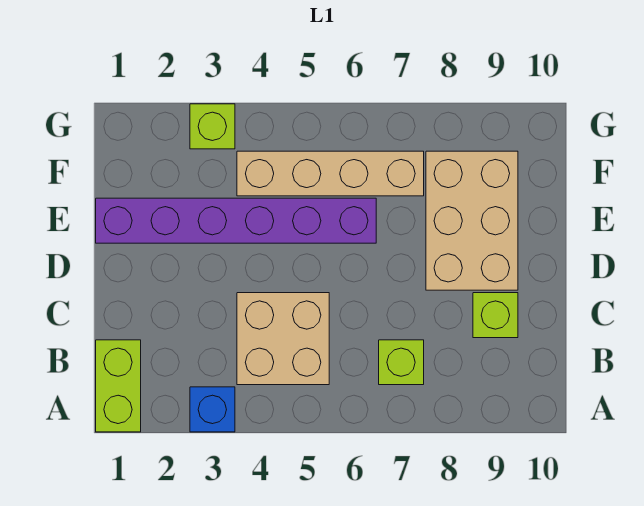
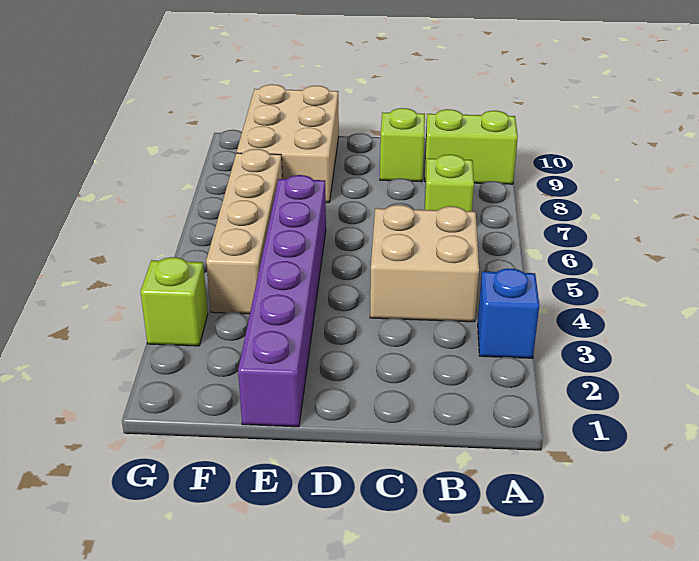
lime brick A1:B1 level 1 -> lime brick A9:B9 level 1
tan brick D8:F9 level 1 -> tan brick E8:F10 level 1

